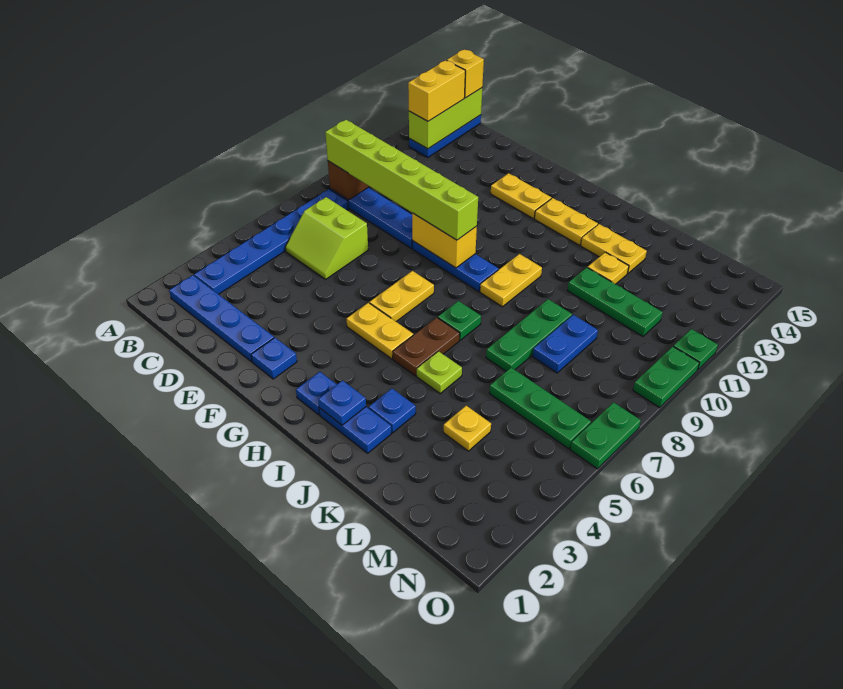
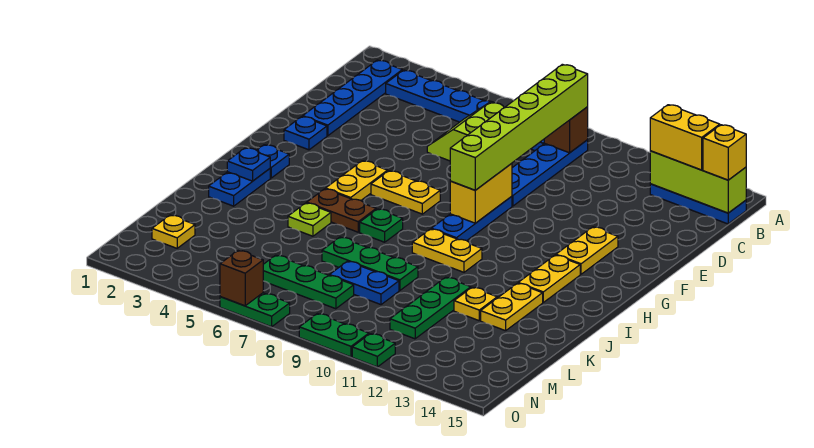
blue plate J3 level 1 -> none
yellow plate L4 level 1 -> yellow plate M2 level 1
green plate L6:N6 level 1 -> green plate M6:M8 level 1
none -> brown brick O6 level 2

